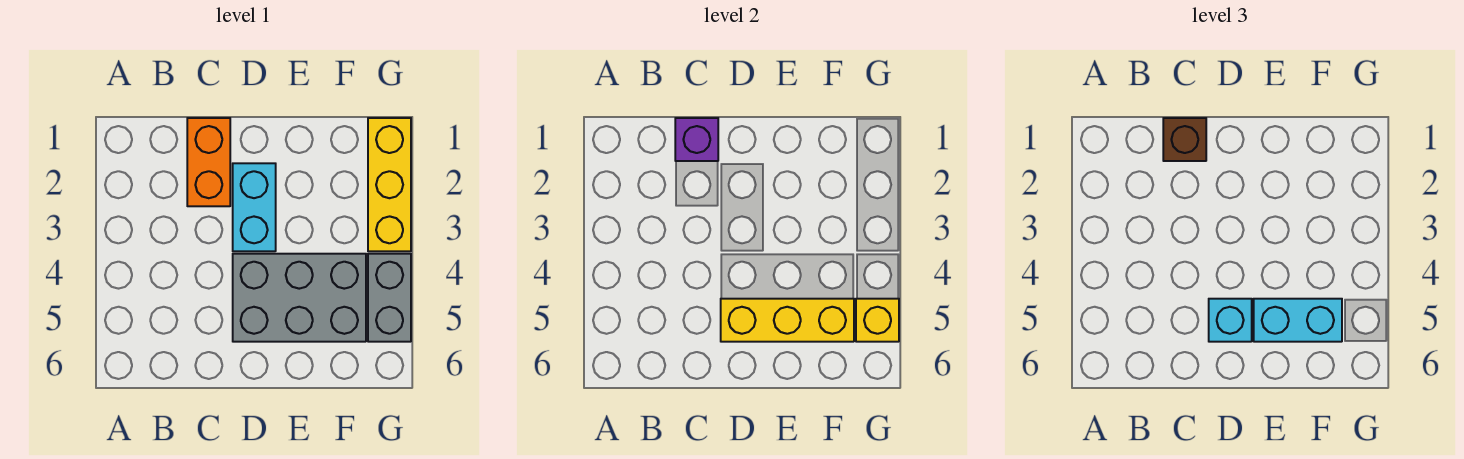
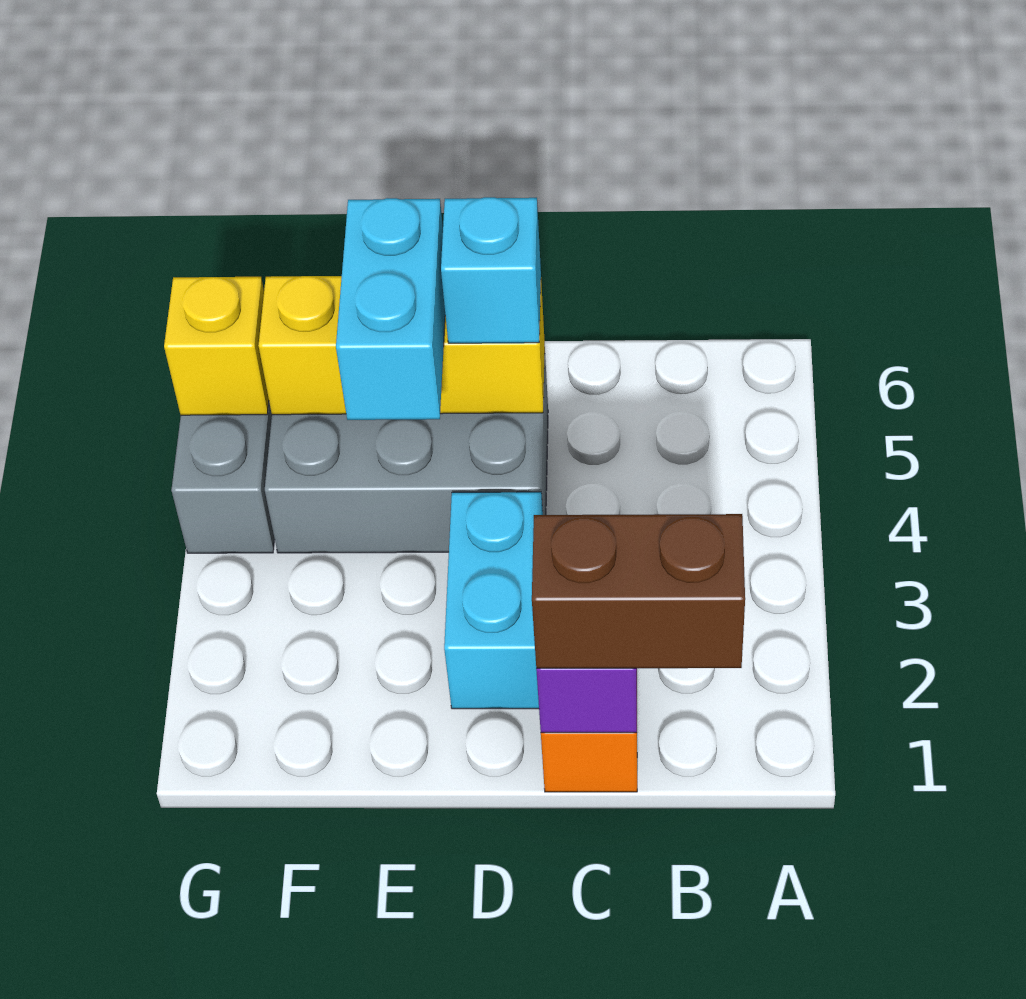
brown brick C1 level 3 -> brown brick B1:C1 level 3
cyan brick E5:F5 level 3 -> cyan brick E4:E5 level 3
yellow brick G1:G3 level 1 -> none

